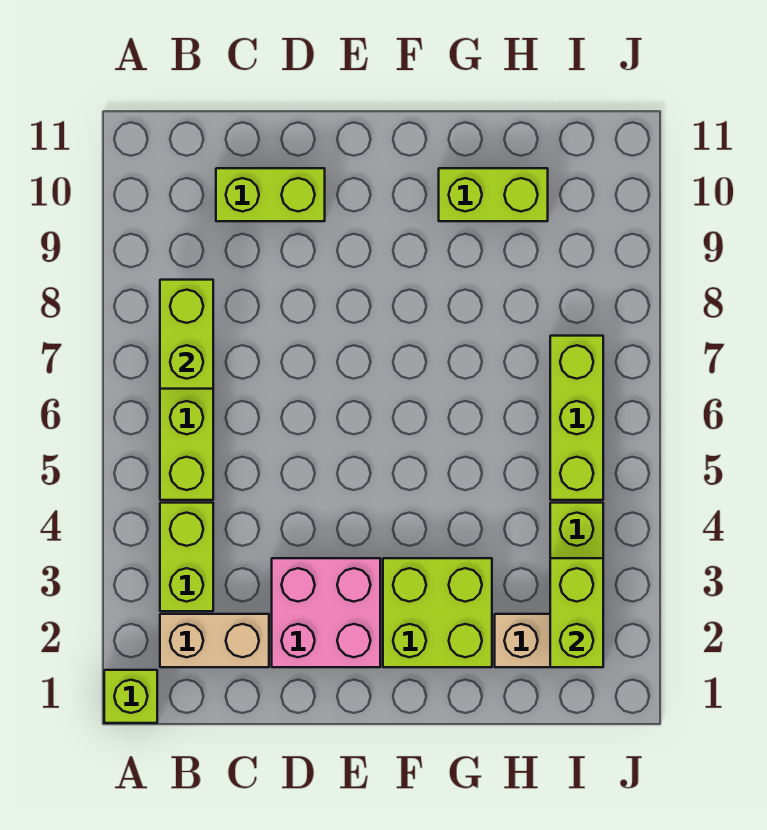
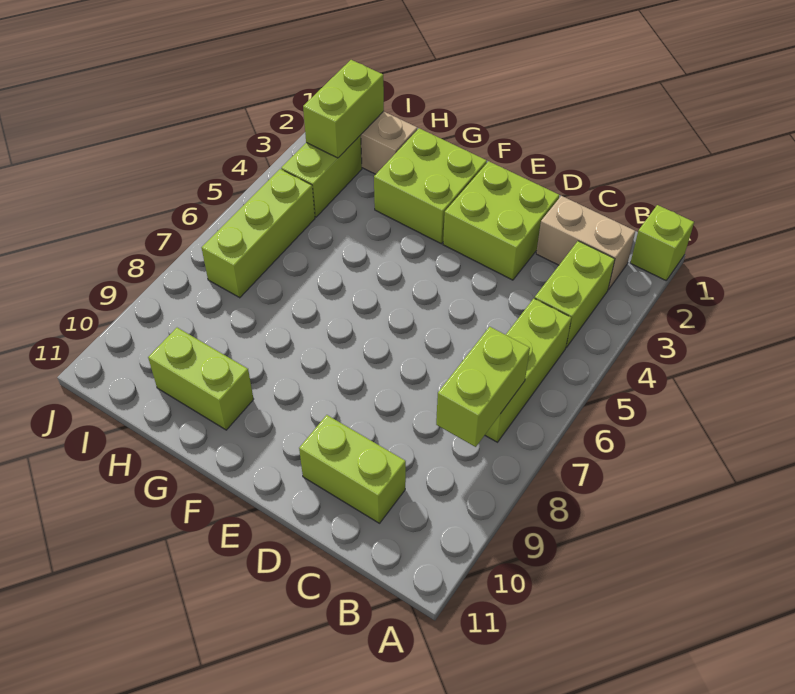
pink brick D2:E3 level 1 -> lime brick D2:E3 level 1

